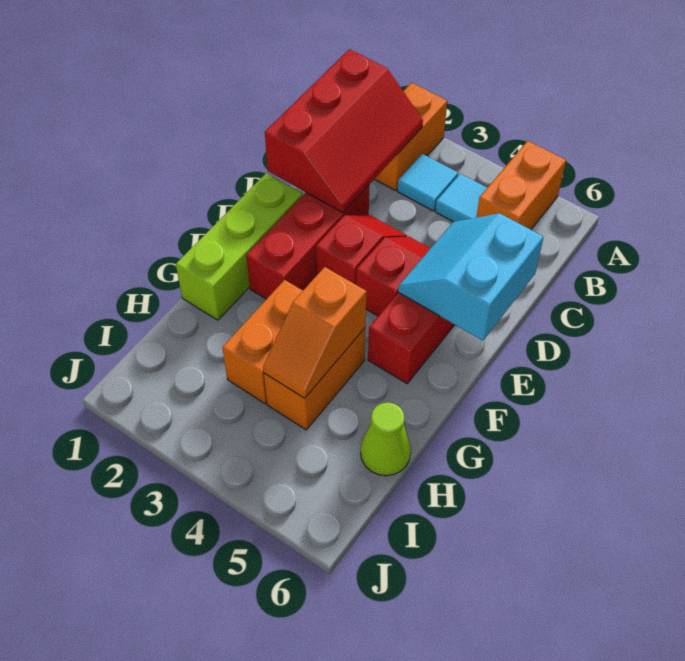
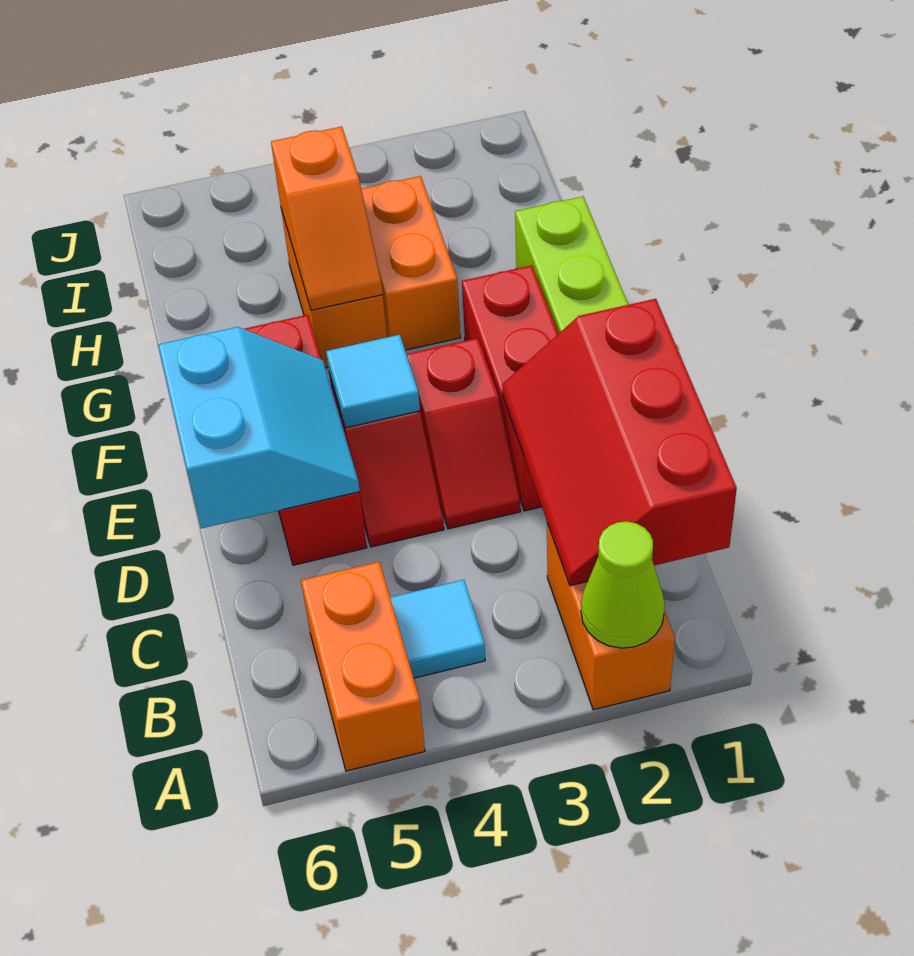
cyan tile B3 level 1 -> cyan tile E4 level 2
orange slope G4:H4 level 2 top G -> orange slope G4:H4 level 2 top H
lime cone H6 level 1 -> lime cone A2 level 2

